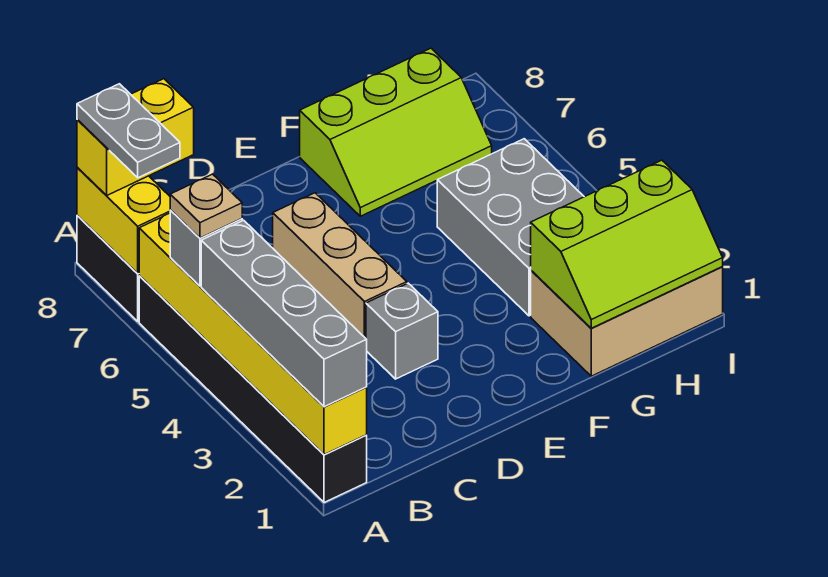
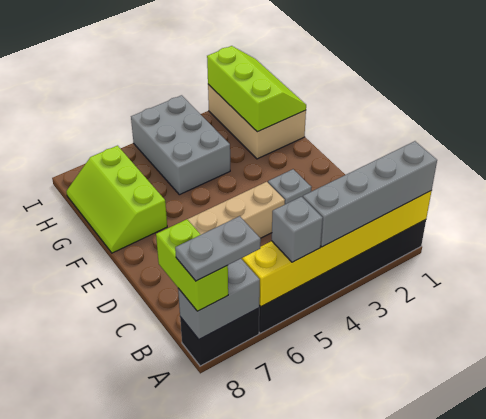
tan plate A5 level 4 -> none
yellow brick A7:A8 level 2 -> grey brick A7:A8 level 2
yellow brick A8:B8 level 3 -> lime brick A8:B8 level 3
lime slope F7:H8 level 1 top 8 -> lime slope F7:H8 level 1 top 7
grey brick G3:H5 level 1 -> grey brick G4:I5 level 1

